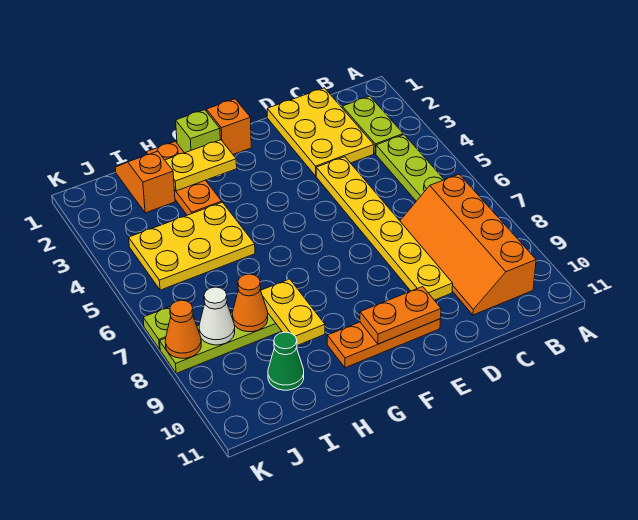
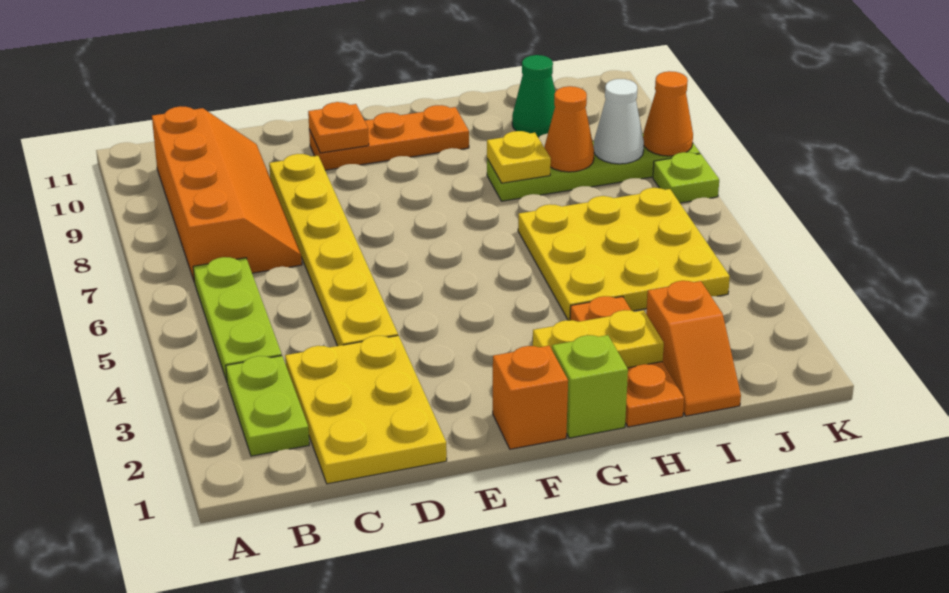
orange plate E10:F10 level 2 -> orange plate E10 level 2
yellow plate H4:J5 level 1 -> yellow plate H4:J6 level 1
yellow plate H8:H9 level 2 -> yellow plate H8 level 2

